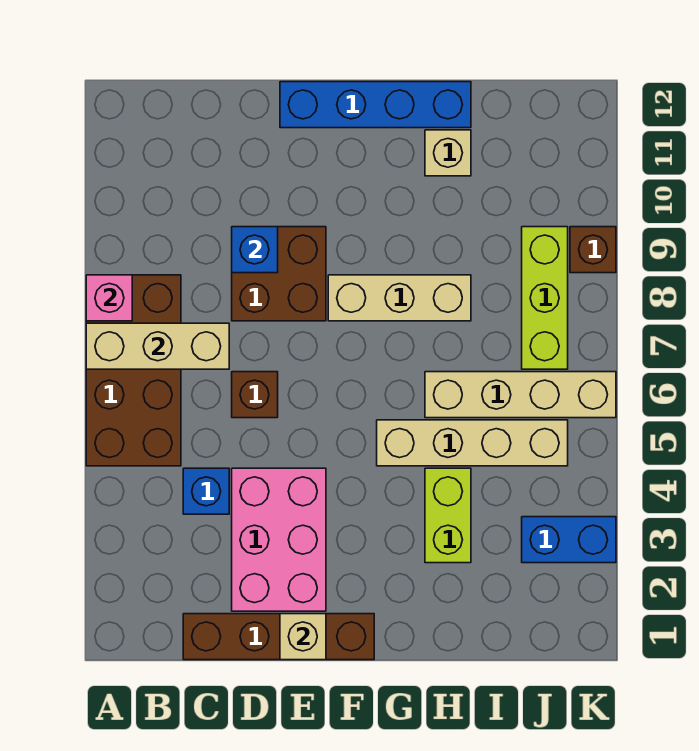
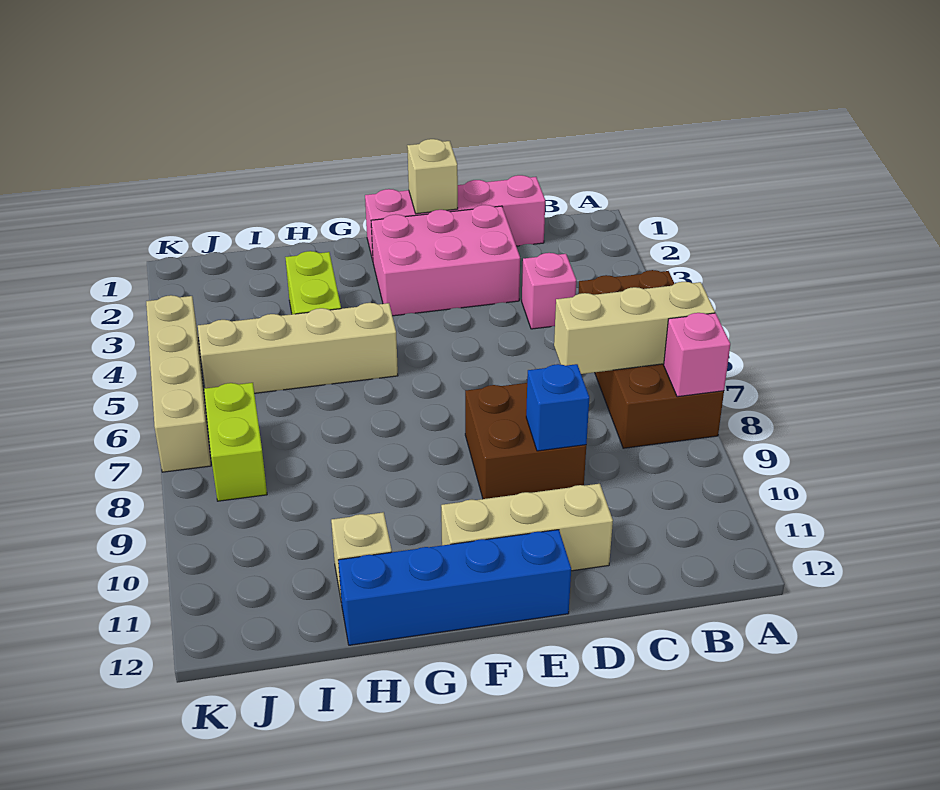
brown brick C1:F1 level 1 -> pink brick C1:F1 level 1
blue brick C4 level 1 -> pink brick C4 level 1
pink brick D2:E4 level 1 -> pink brick D2:F3 level 1
brown brick D6 level 1 -> none
tan brick F8:H8 level 1 -> tan brick D11:F11 level 1
tan brick H6:K6 level 1 -> tan brick K4:K7 level 1
blue brick J3:K3 level 1 -> none
lime brick J7:J9 level 1 -> lime brick J7:J8 level 1
brown brick K9 level 1 -> none

